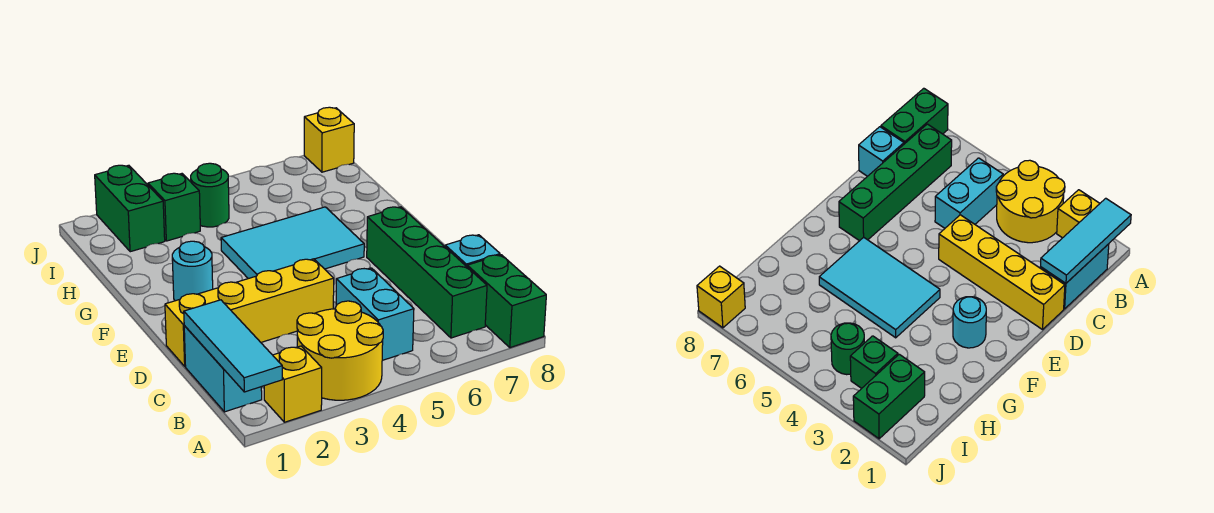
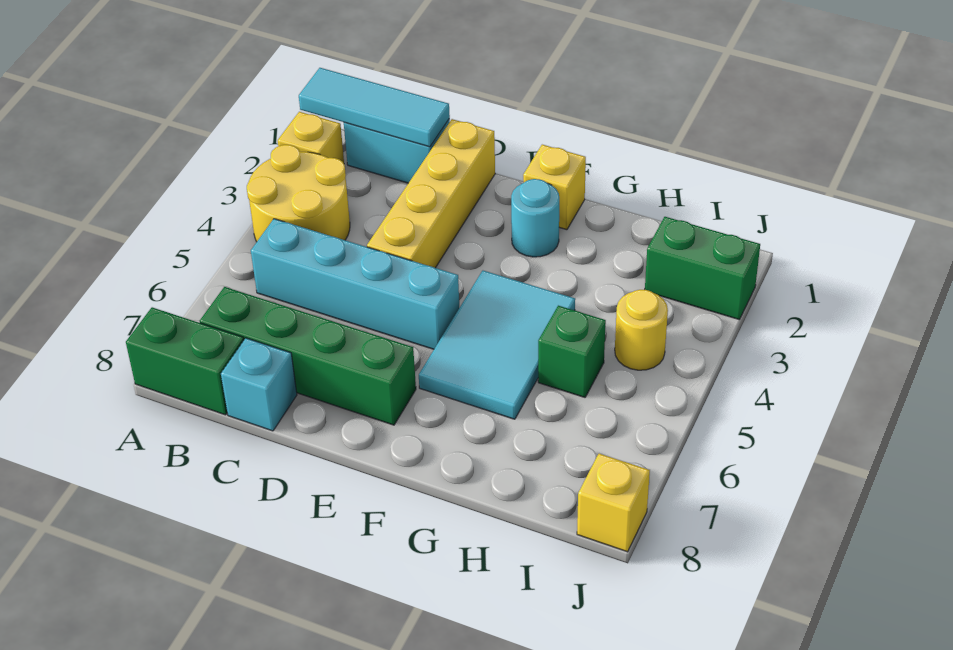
cyan brick B5:C5 level 1 -> cyan brick B5:E5 level 1
none -> yellow brick F1 level 1
green brick I3 level 1 -> green brick H5 level 1
green round brick I4 level 1 -> yellow round brick I4 level 1

